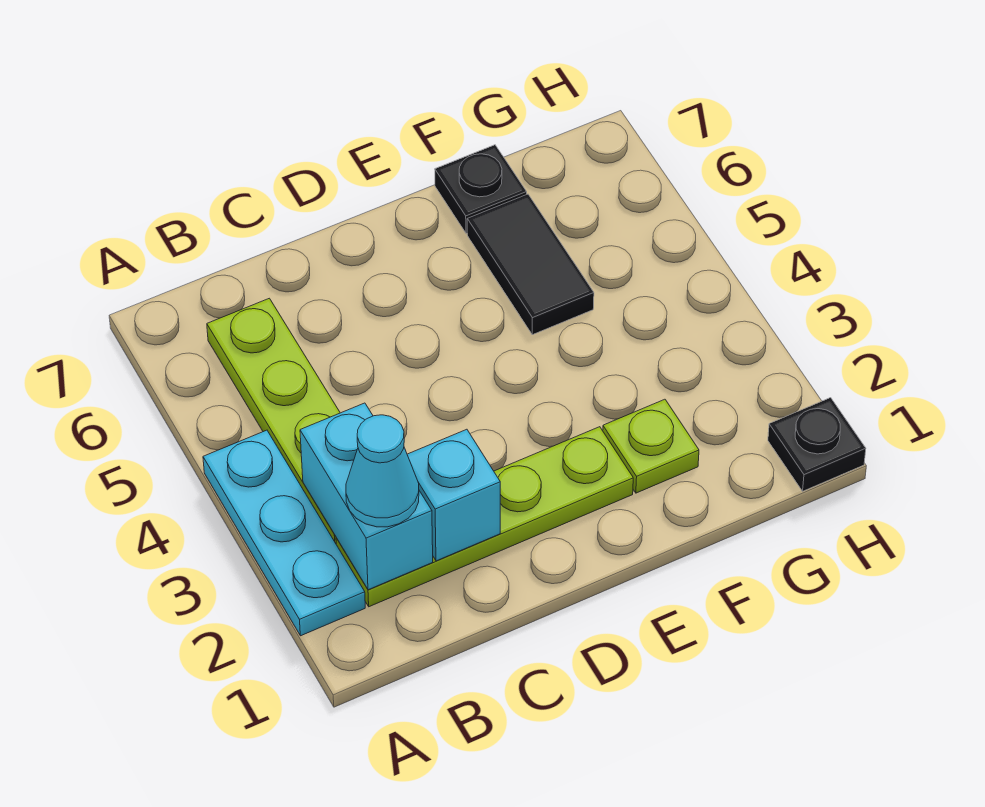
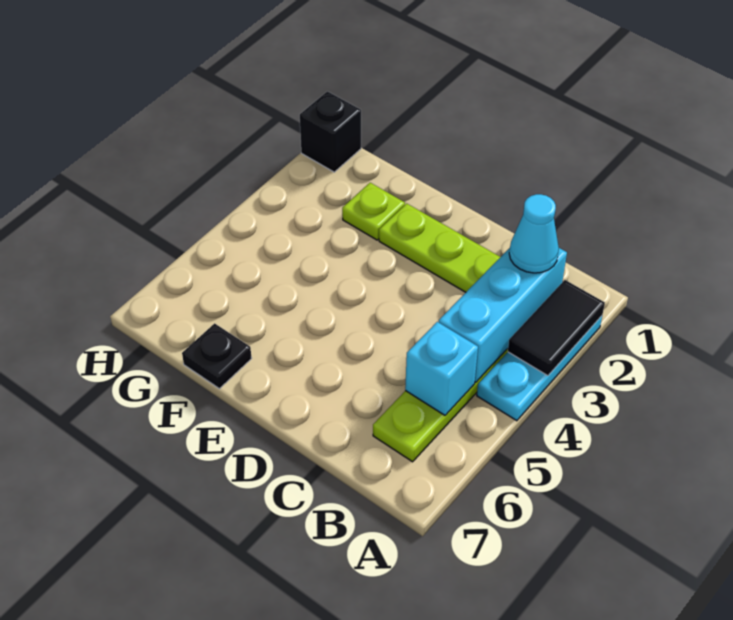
cyan brick B2:B3 level 2 -> cyan brick B2:B4 level 2
cyan brick C2 level 2 -> cyan brick B5 level 2
black tile F5:F6 level 1 -> black tile A2:A3 level 2
black plate H1 level 1 -> black brick H1 level 1

